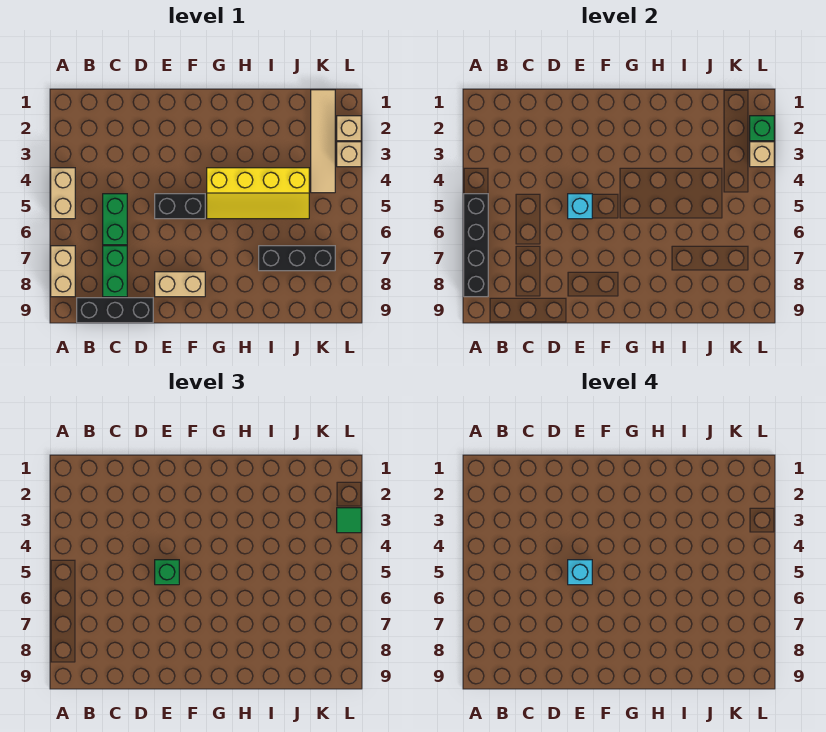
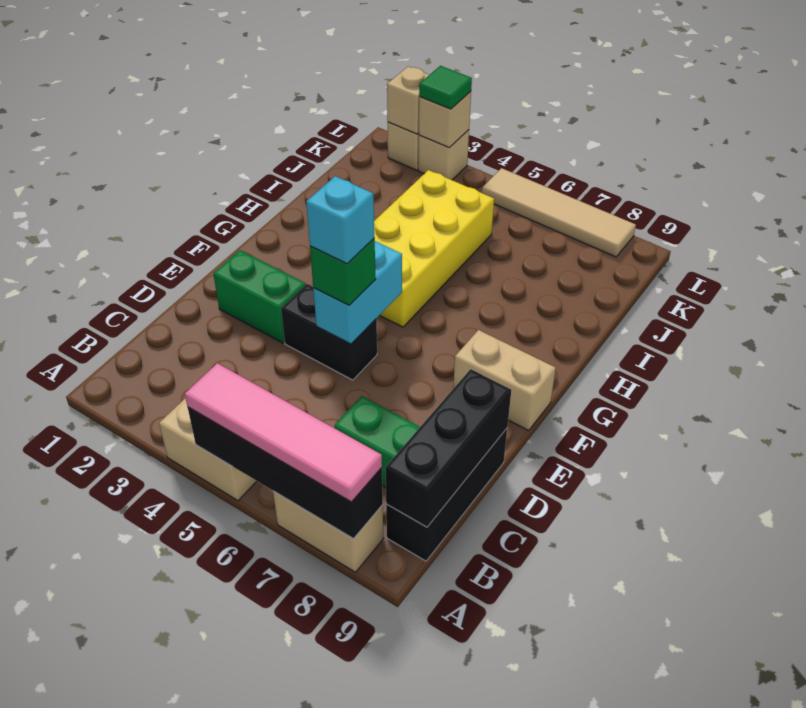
none -> pink tile A5:A8 level 3
green brick C5:C6 level 1 -> green brick E2:E3 level 1
black brick E5:F5 level 1 -> black brick E4:E5 level 1
cyan brick E5 level 2 -> cyan brick E5:F5 level 2
tan brick E8:F8 level 1 -> tan brick F8:F9 level 1
yellow slope G4:J5 level 1 top 4 -> yellow brick G4:J5 level 1
black brick I7:K7 level 1 -> black brick B9:D9 level 2
tan tile K1:K4 level 1 -> tan tile L5:L8 level 1
green brick L2 level 2 -> tan brick L2 level 2

